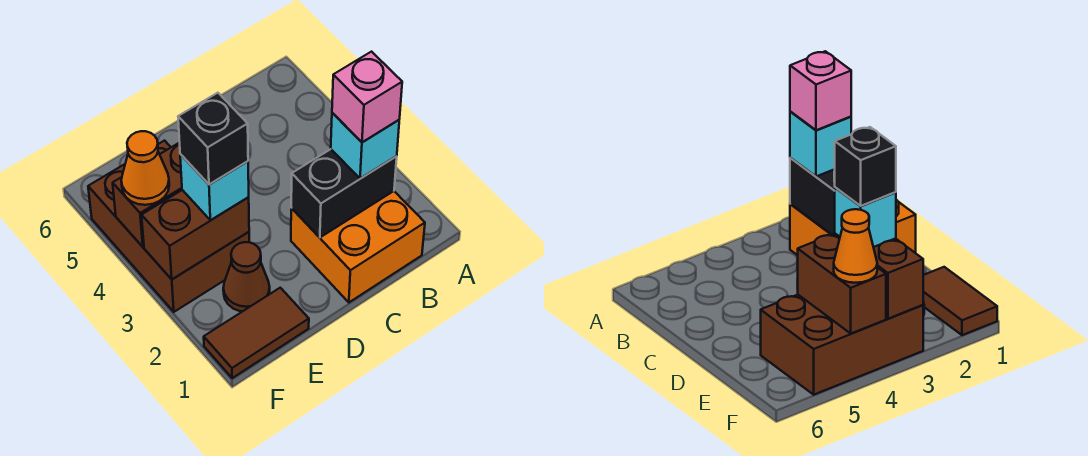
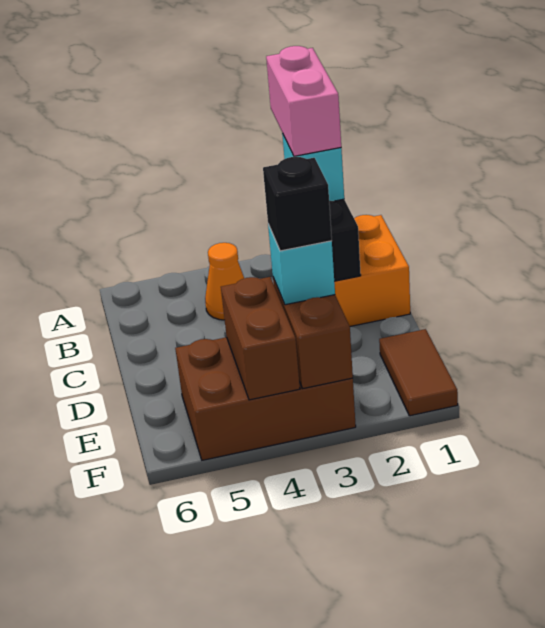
pink brick B2 level 4 -> pink brick A2:B2 level 4
brown cone E2 level 1 -> none
orange cone F4 level 3 -> orange cone B4 level 1

